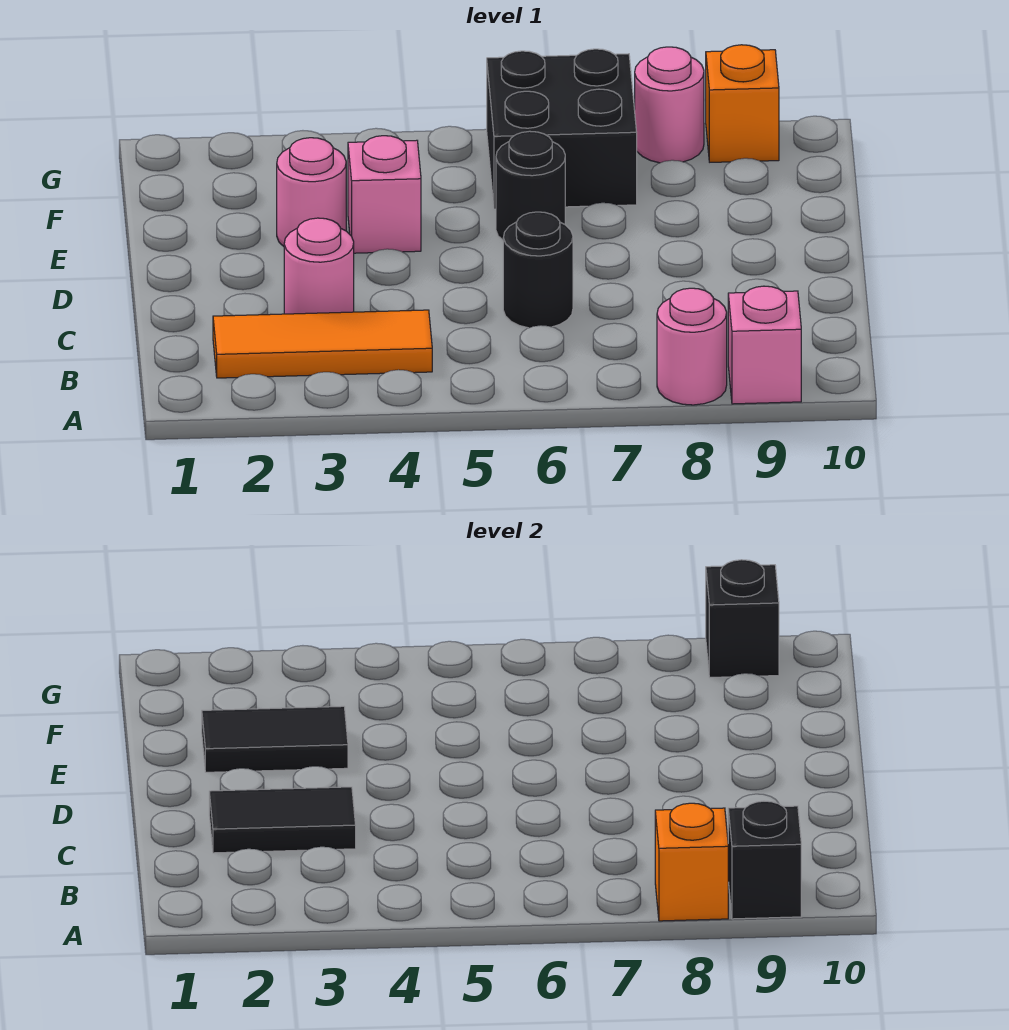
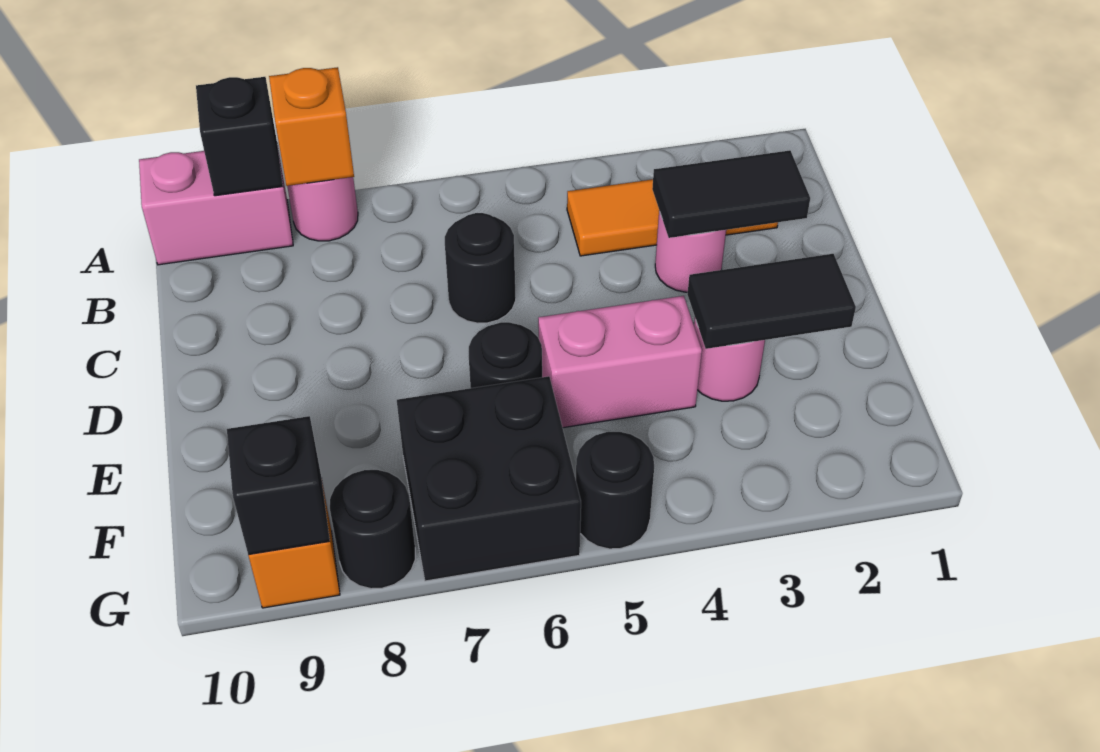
pink brick A9 level 1 -> pink brick A9:A10 level 1
pink brick E4 level 1 -> pink brick E4:E5 level 1
none -> black round brick G5 level 1
pink round brick G8 level 1 -> black round brick G8 level 1

